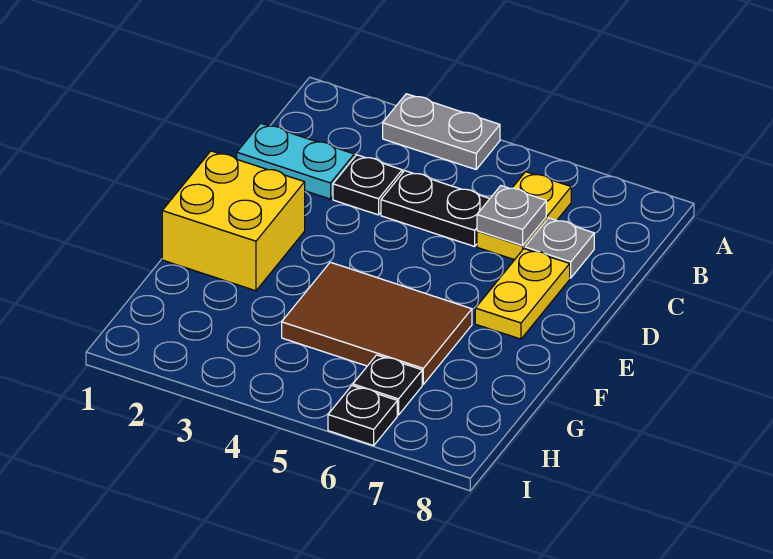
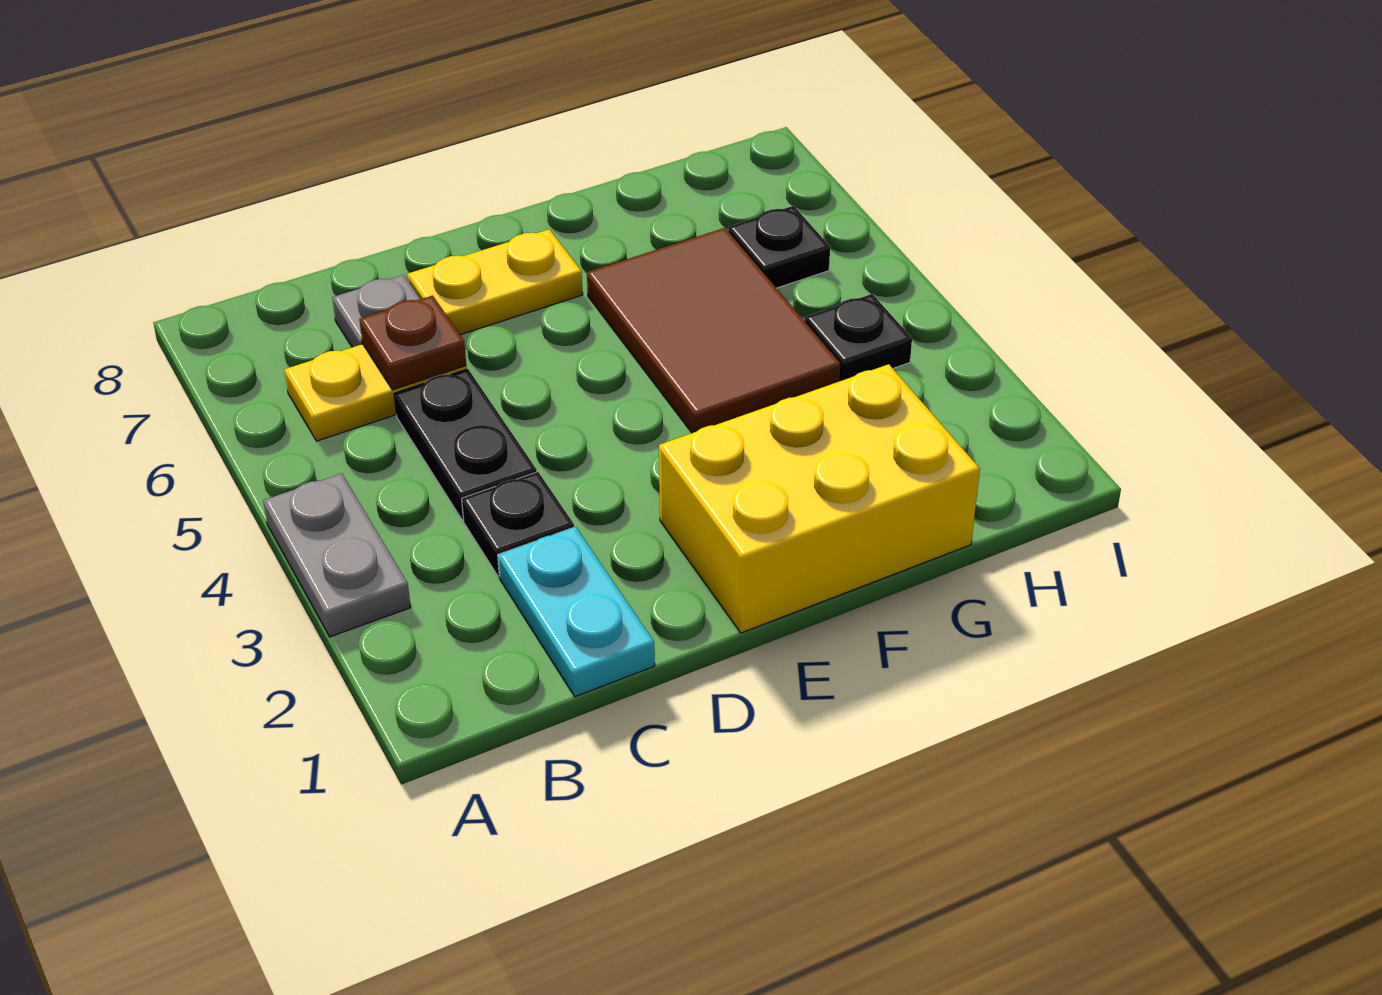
grey plate C6 level 2 -> brown plate C6 level 2
yellow brick E1:F2 level 1 -> yellow brick E1:G2 level 1
black plate I6 level 1 -> black plate H4 level 1

